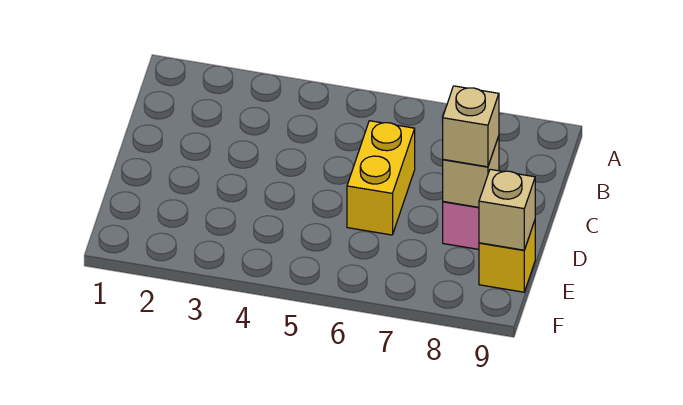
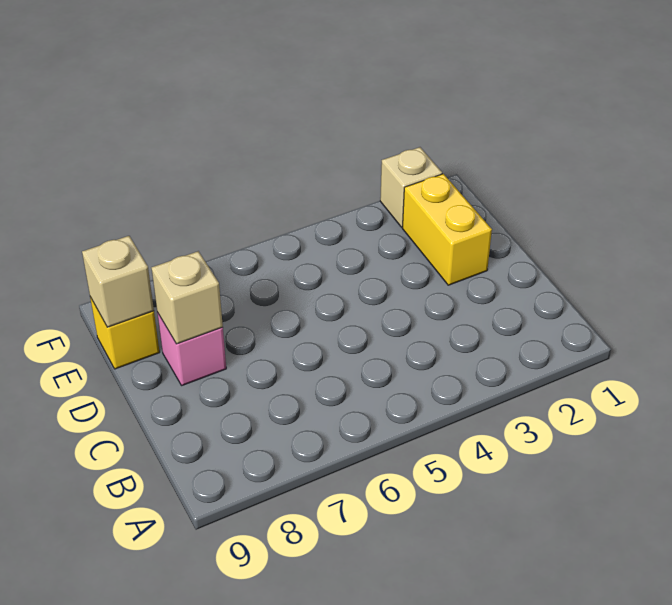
yellow brick C6:D6 level 1 -> yellow brick D2:E2 level 1
tan brick D8 level 3 -> tan brick F2 level 1

